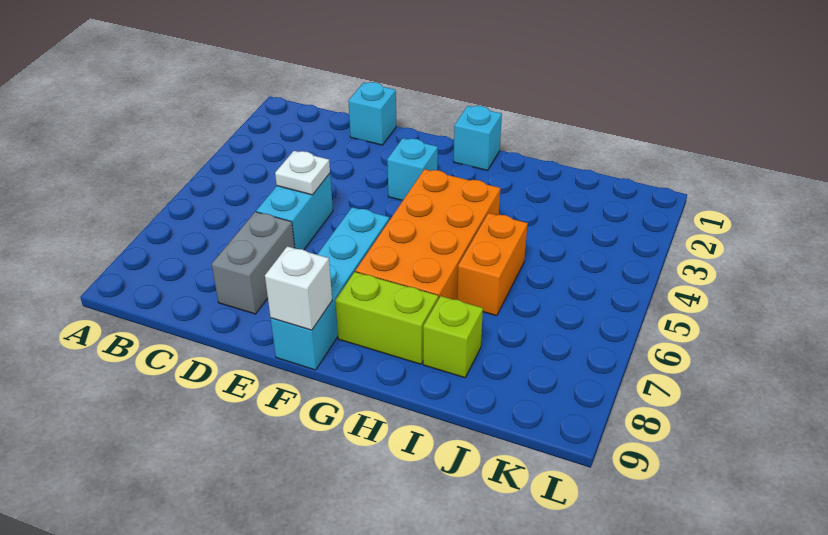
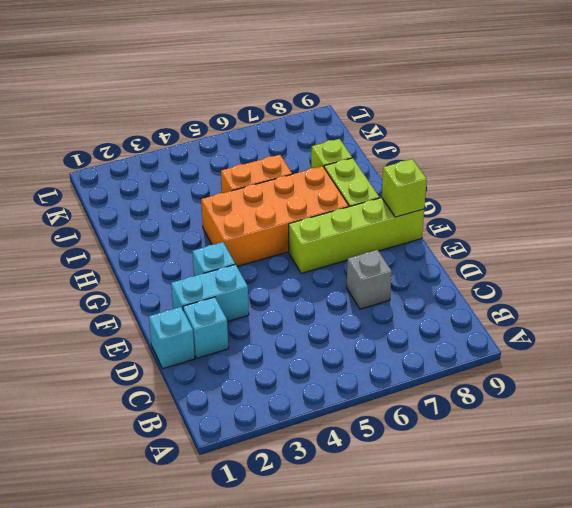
cyan brick D5:D6 level 1 -> cyan brick E2:E3 level 1
white plate D5 level 2 -> none
grey brick D7:D8 level 1 -> grey brick D7 level 1
cyan brick F6:F9 level 1 -> lime brick F6:F9 level 1
white brick F9 level 2 -> lime brick F9 level 2
cyan brick G1 level 1 -> cyan brick D2 level 1

